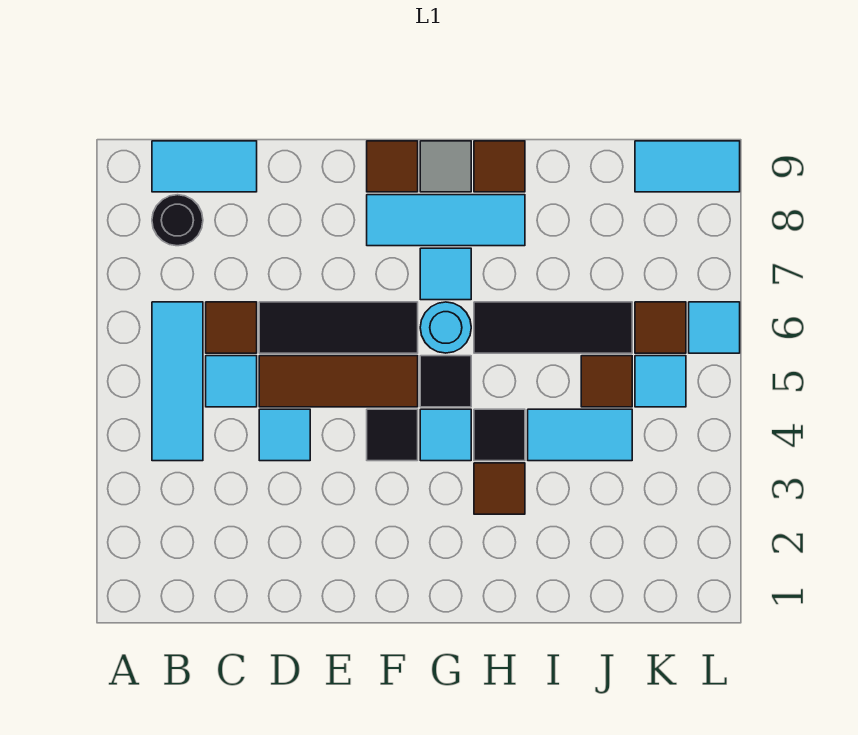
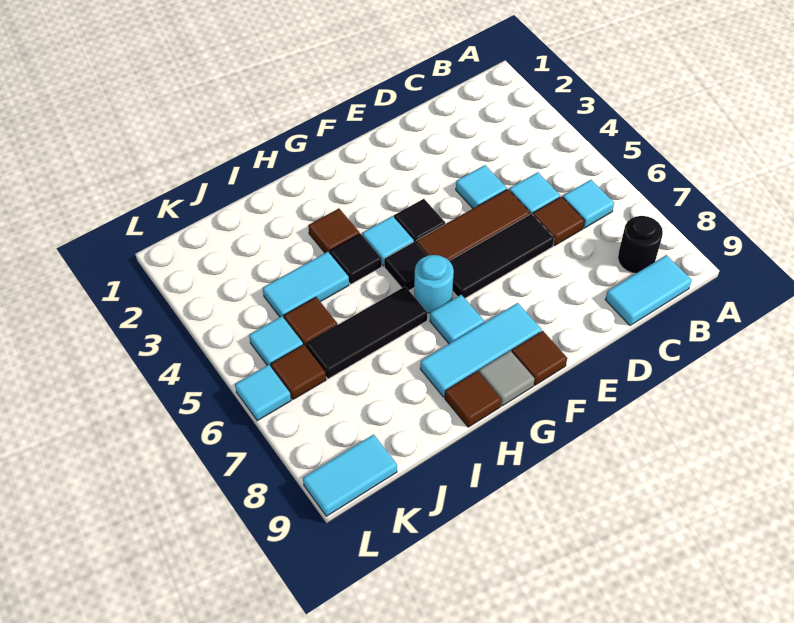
cyan tile B4:B6 level 1 -> cyan tile B6 level 1

